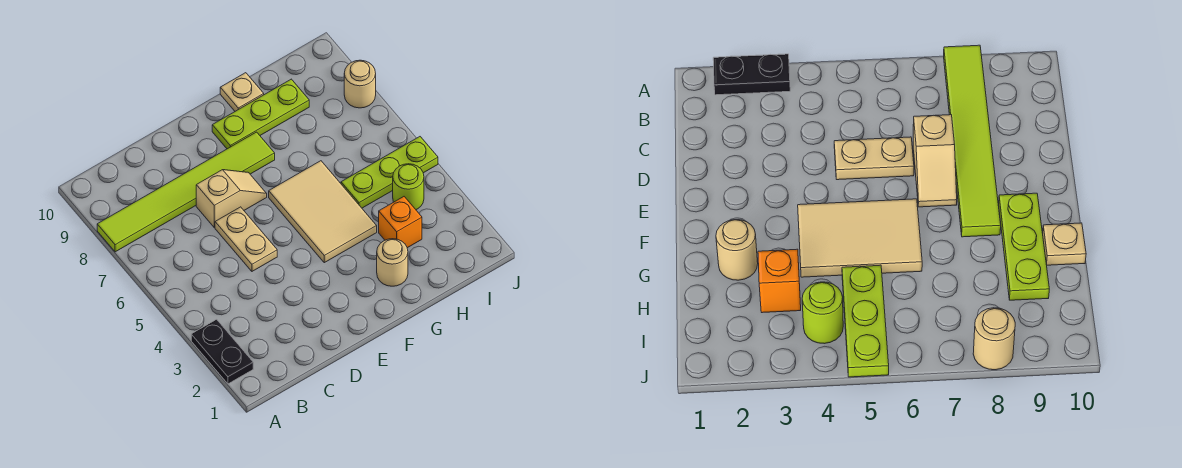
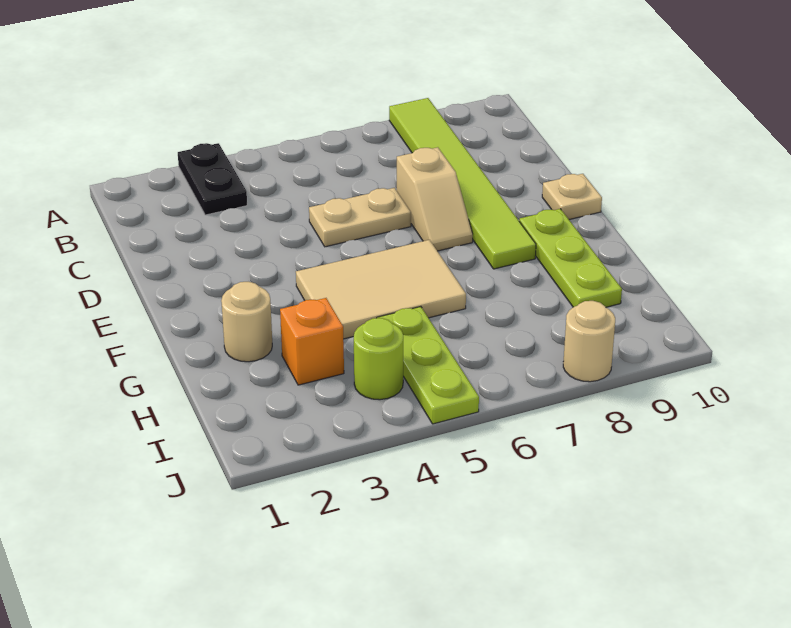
black plate A2:A3 level 1 -> black plate A3:B3 level 1
tan plate G10 level 1 -> tan plate E10 level 1

